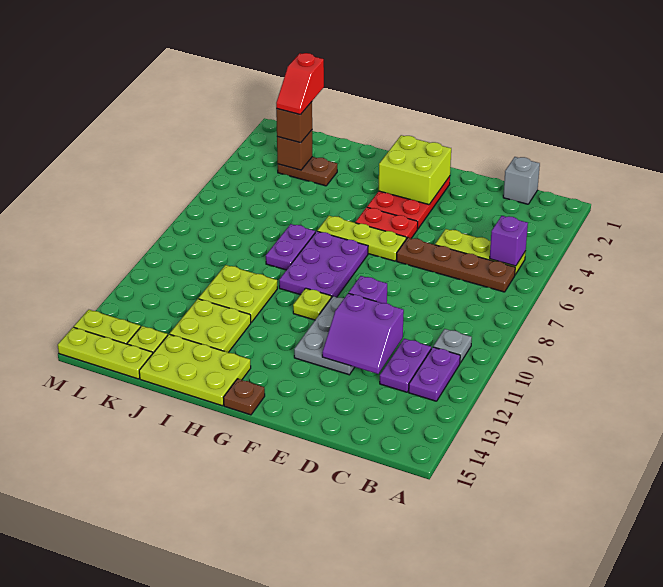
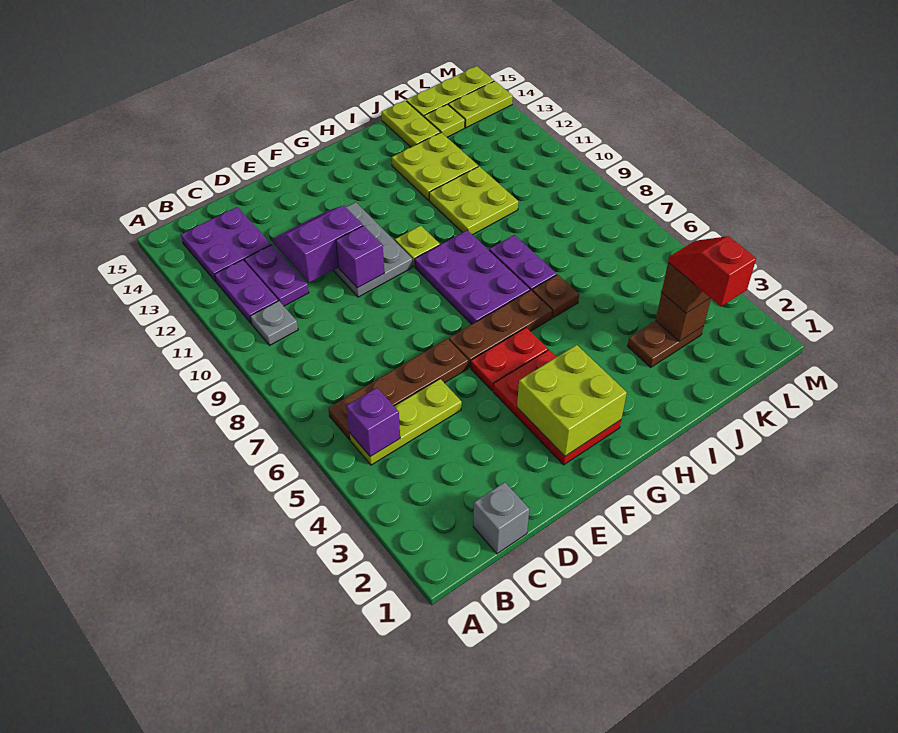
none -> purple plate B13:C14 level 1
lime plate F6:H6 level 1 -> brown plate F6:H6 level 1
brown plate G15 level 1 -> brown plate I6 level 1
lime plate H14:J15 level 1 -> lime plate J14:J15 level 1

